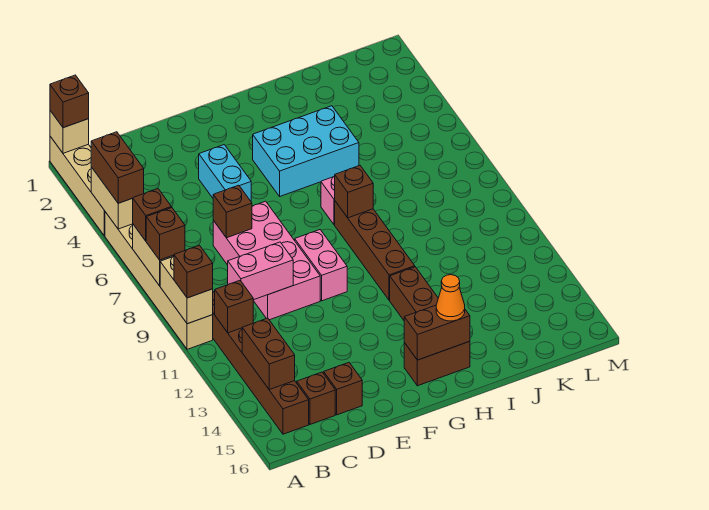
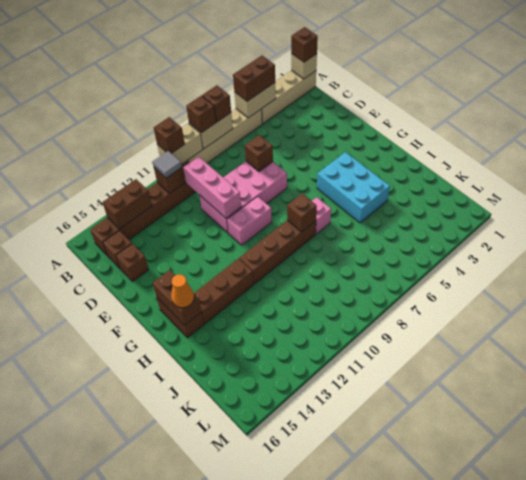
none -> grey tile B11 level 3
pink brick C10:D10 level 2 -> pink brick C10:E10 level 2
cyan brick E4:E5 level 1 -> none

